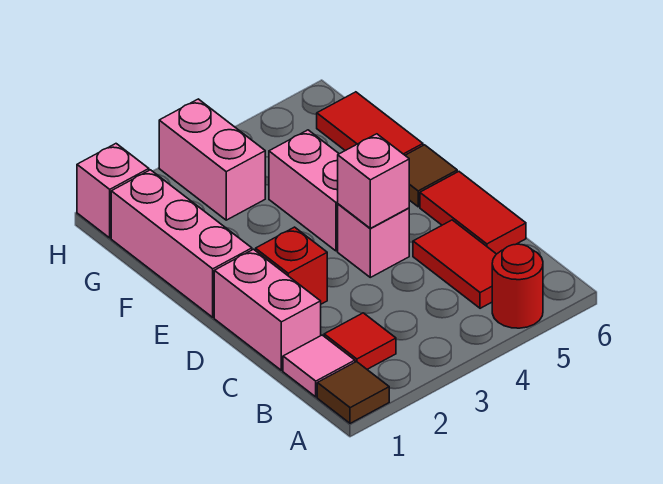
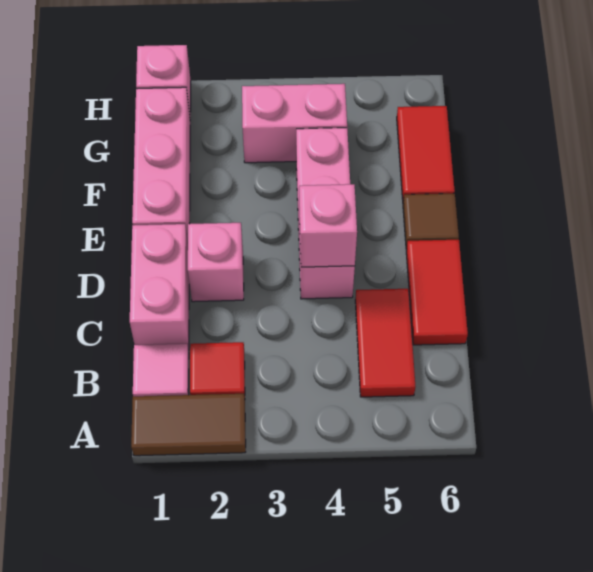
brown tile A1 level 1 -> brown tile A1:A2 level 1
red round brick A5 level 1 -> none
red brick D2 level 1 -> pink brick D2 level 1
pink brick G3:H3 level 1 -> pink brick G3:G4 level 1

